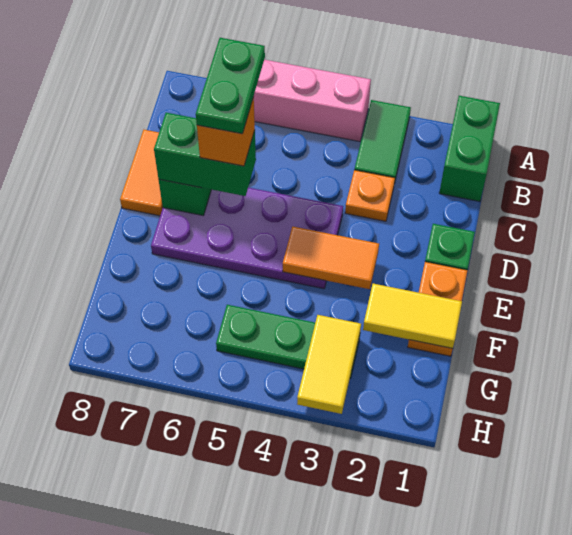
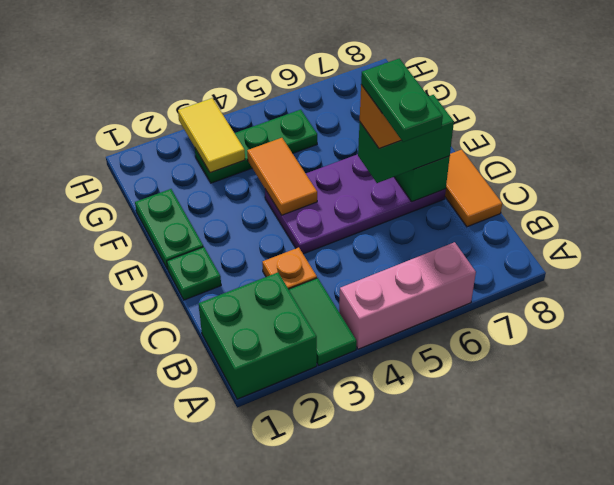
green brick A1:B1 level 1 -> green brick A1:B2 level 1
orange plate E1:F1 level 1 -> green plate E1:F1 level 1
orange tile E3:E4 level 2 -> orange tile E4:F4 level 2
yellow tile F1:F2 level 2 -> none

